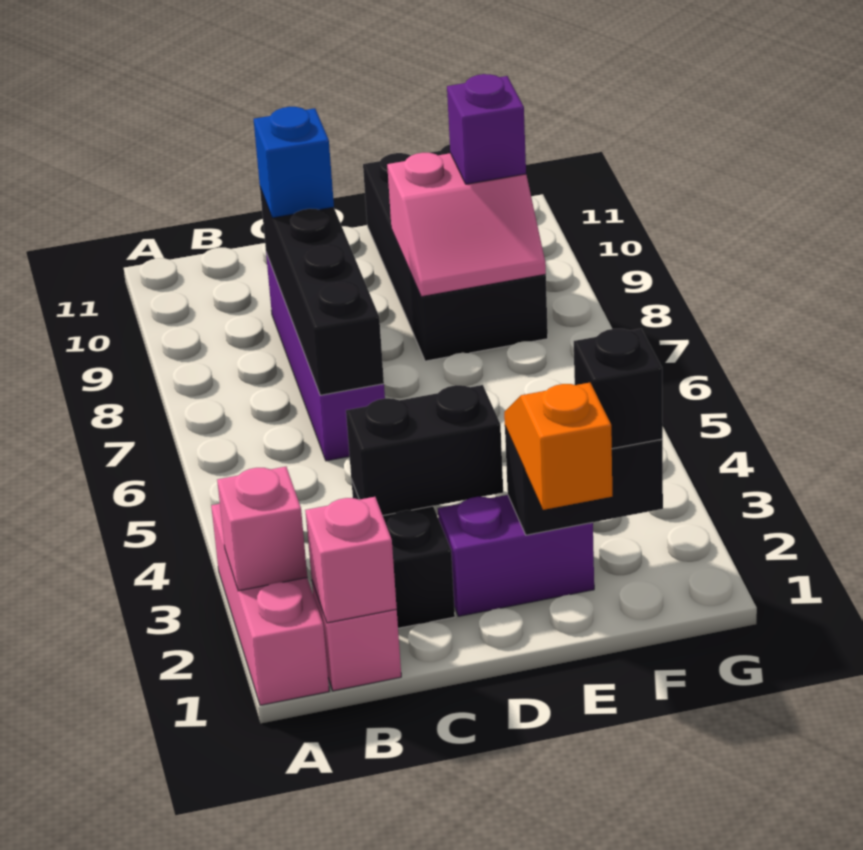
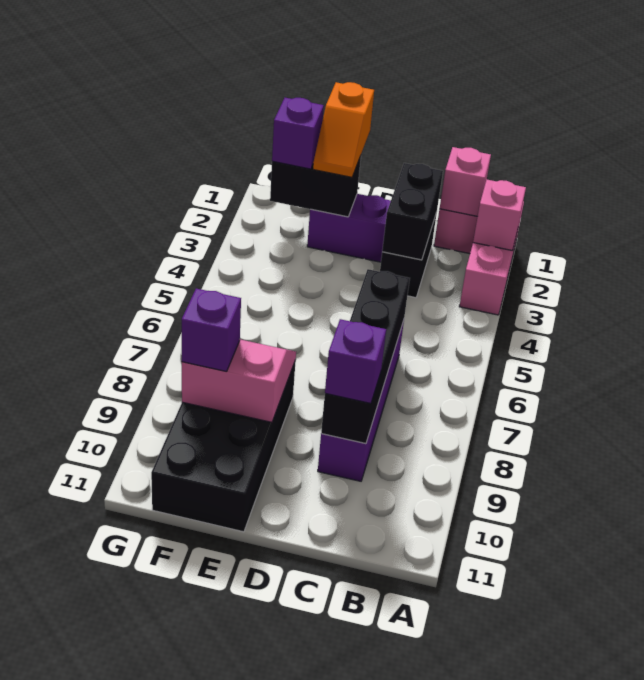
black brick C3:D3 level 2 -> black brick C2:C3 level 2
blue brick C9 level 3 -> purple brick C9 level 3
black brick F2 level 3 -> purple brick F2 level 3

